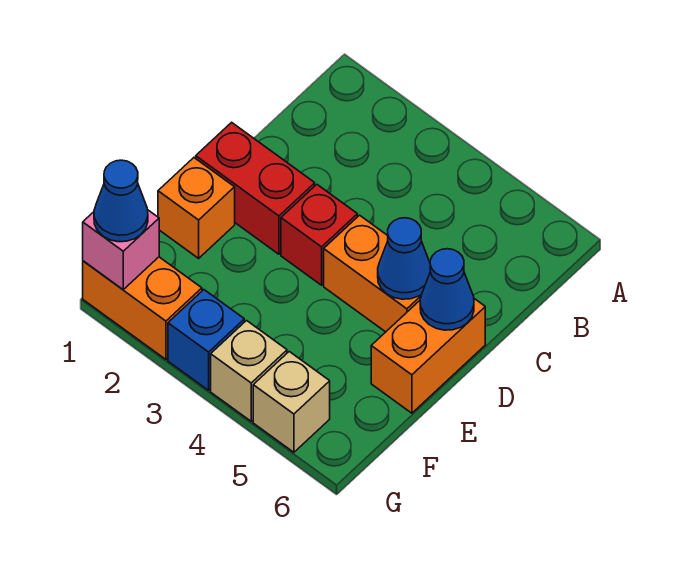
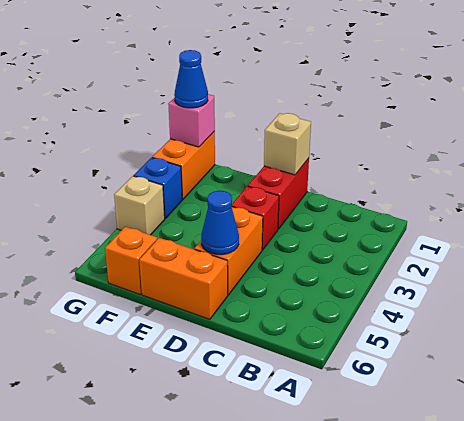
blue cone D6 level 2 -> none
orange brick E1 level 1 -> orange brick F6 level 1
tan brick G5 level 1 -> tan brick D1 level 2

